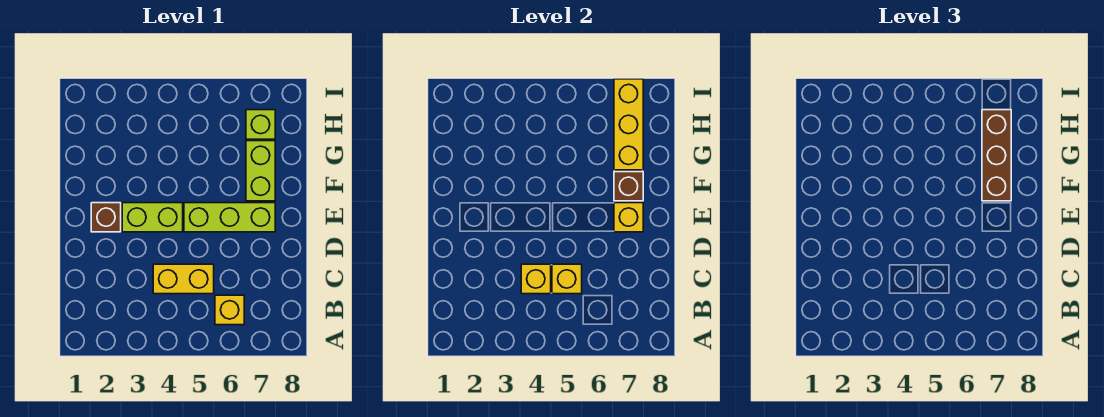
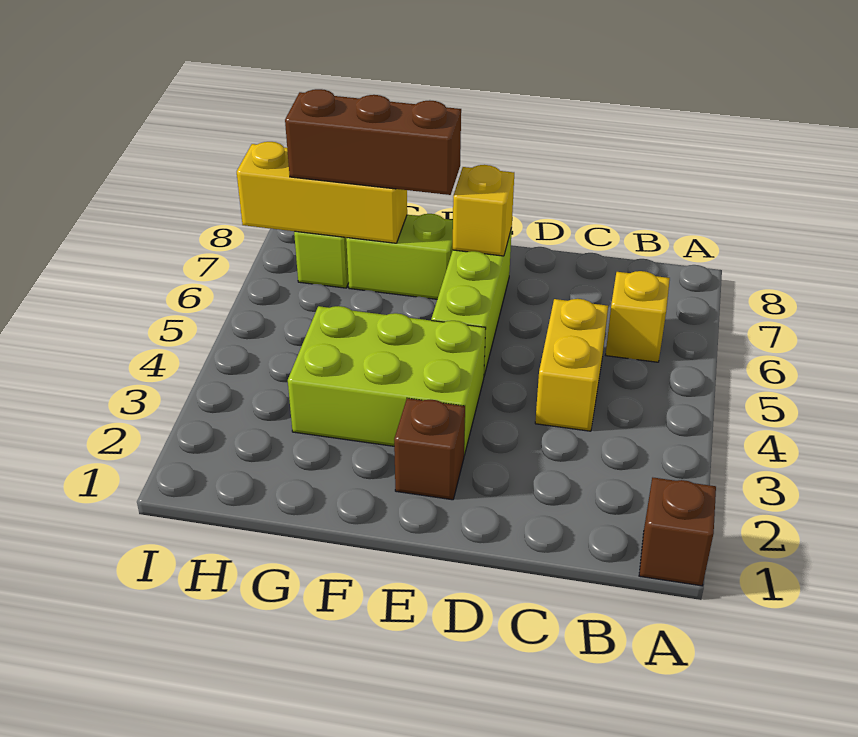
yellow brick C4 level 2 -> none
yellow brick C5 level 2 -> none
lime brick E3:E4 level 1 -> lime brick E3:G4 level 1
brown brick F7 level 2 -> brown brick A1 level 1

